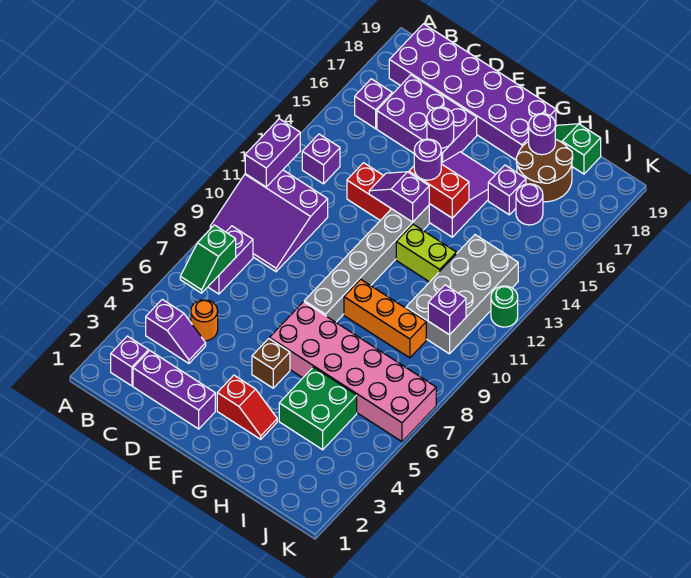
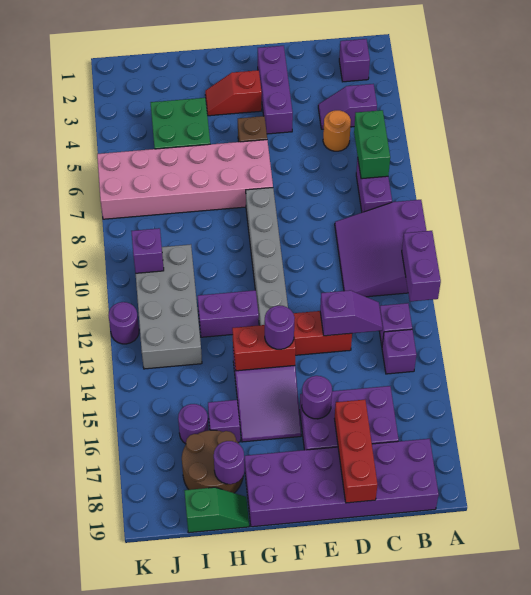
purple slope A9:C11 level 1 top 11 -> purple slope A9:C11 level 1 top A
green slope B6:B7 level 2 top 7 -> green brick B6:B7 level 2
purple brick B16 level 1 -> purple brick B14 level 1
purple brick C2:E2 level 1 -> purple brick E2:E4 level 1
none -> red brick D17:D19 level 2
purple slope E13:F13 level 2 top F -> purple slope C13:D13 level 2 top D
orange brick G9:I9 level 1 -> none
lime brick G12:H12 level 1 -> purple brick G12:H12 level 1
green round brick K12 level 1 -> purple round brick K12 level 1

